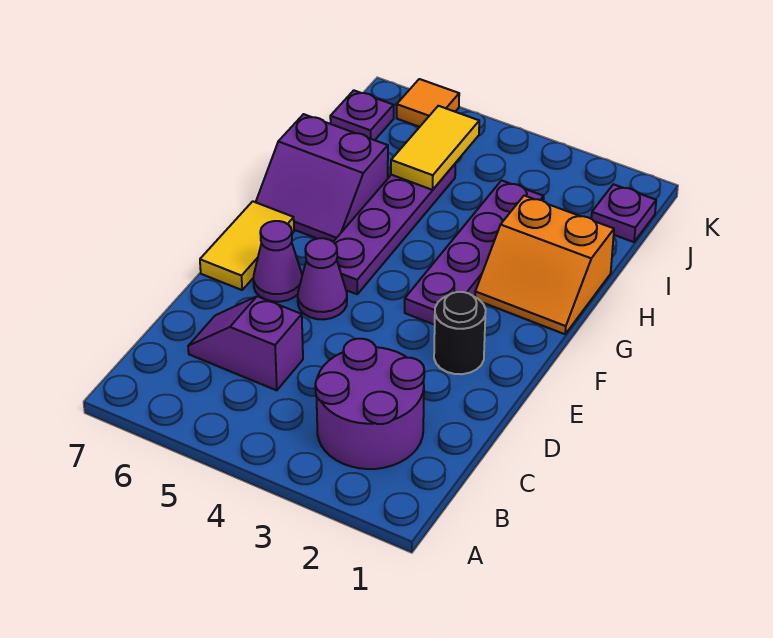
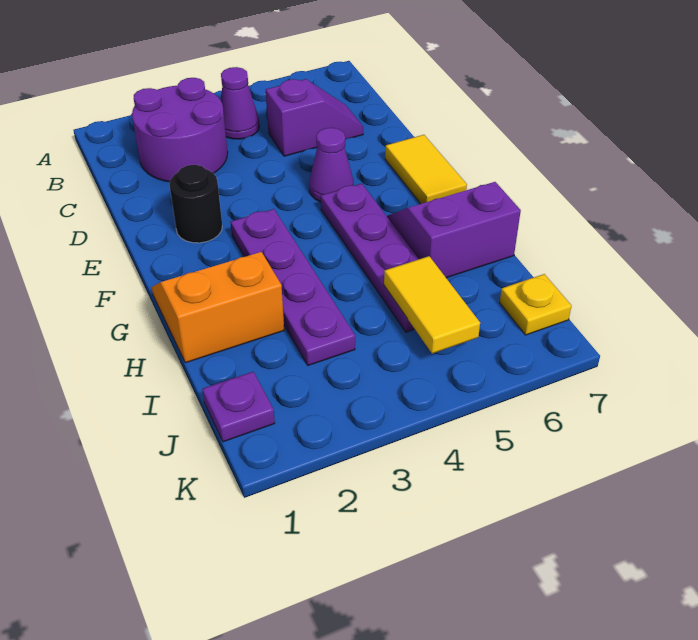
purple cone E6 level 1 -> purple cone B4 level 1
purple plate J7 level 1 -> yellow plate J7 level 1
orange tile K6 level 1 -> none

